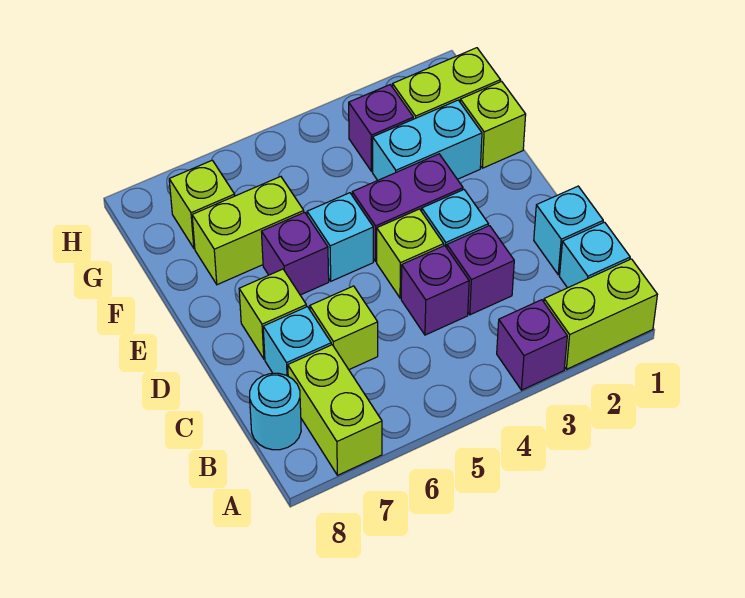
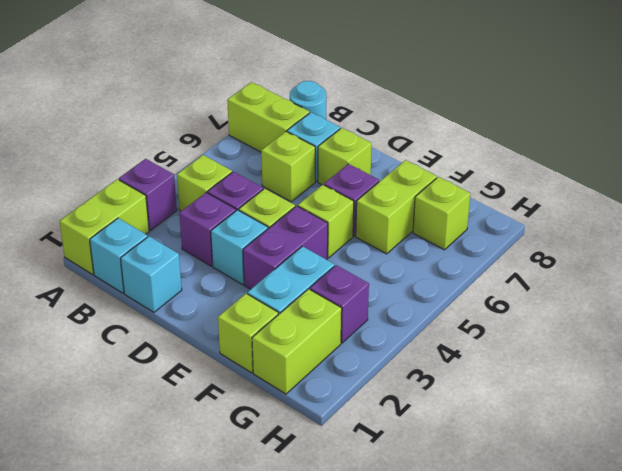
none -> lime brick B4 level 1
cyan brick E5 level 1 -> lime brick E5 level 1

